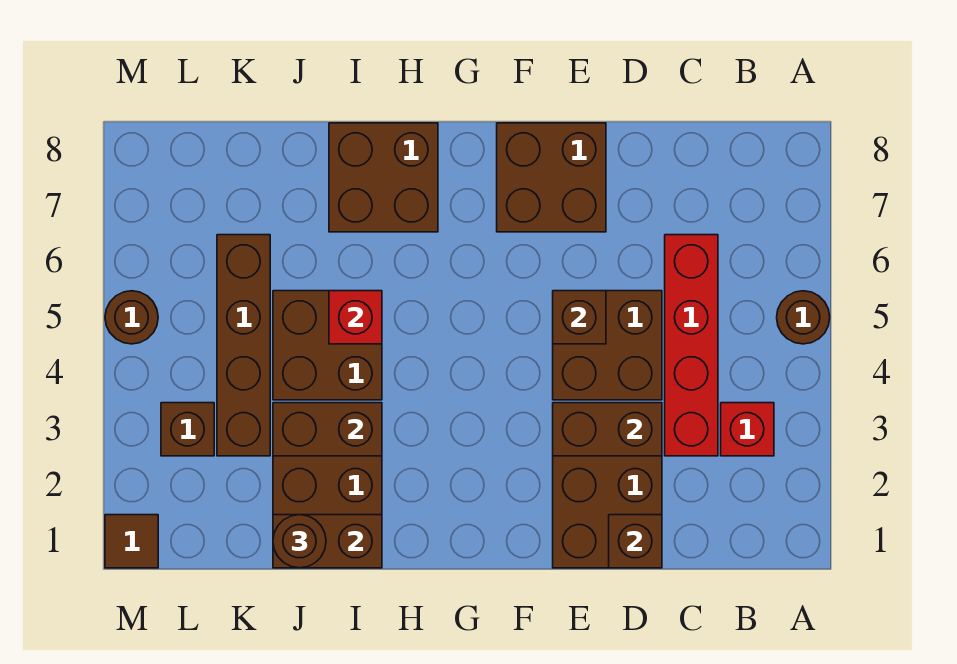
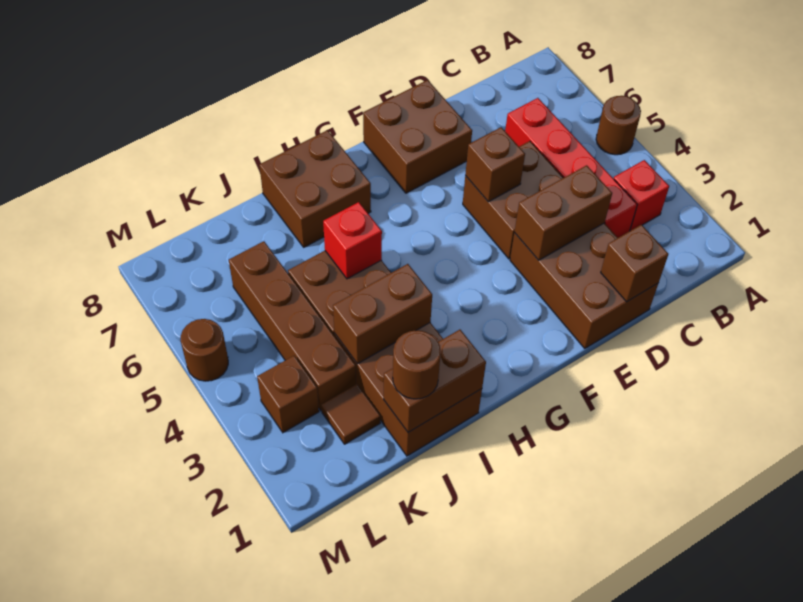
brown tile M1 level 1 -> brown tile K2 level 1

